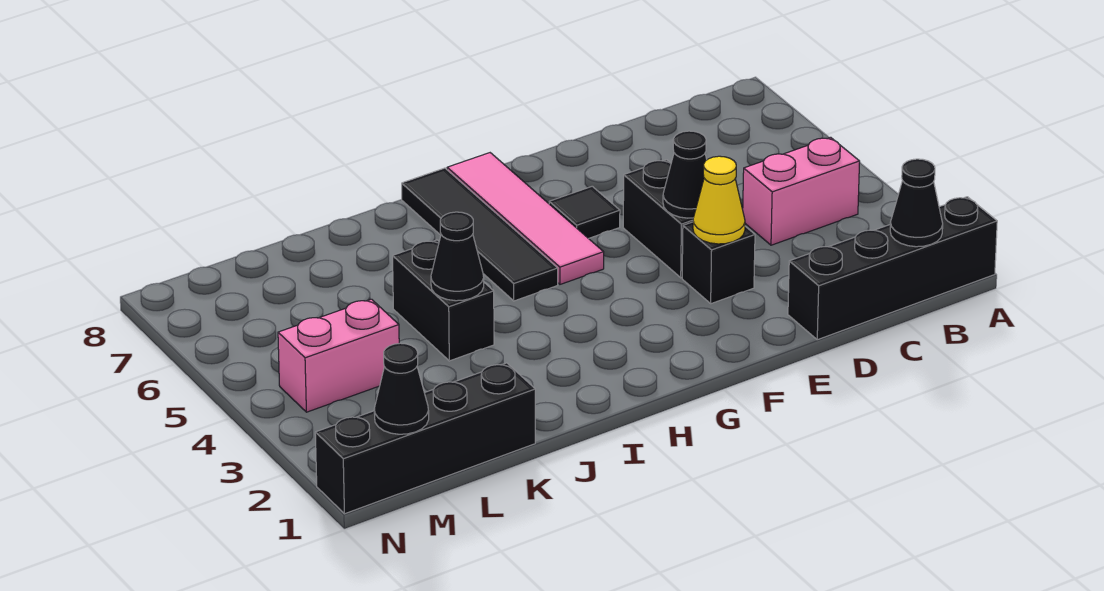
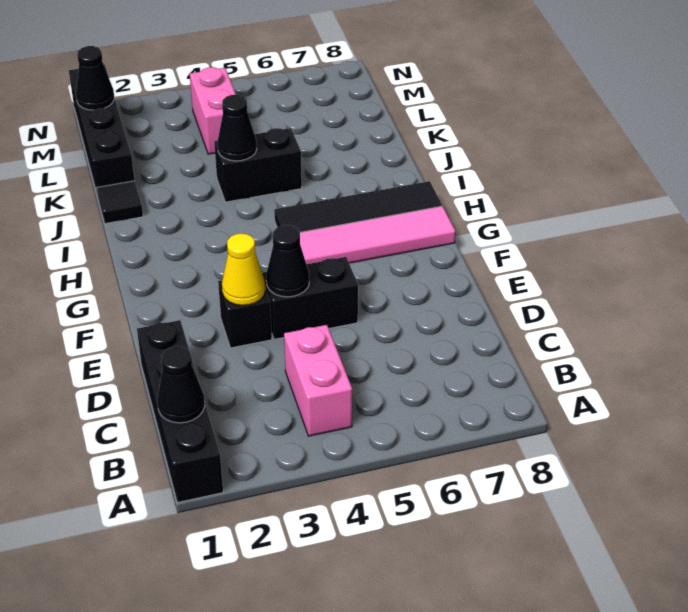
black tile F6 level 1 -> black tile J1 level 1

